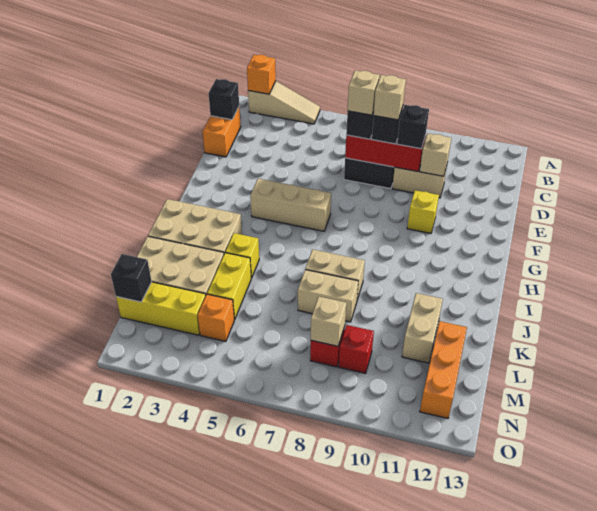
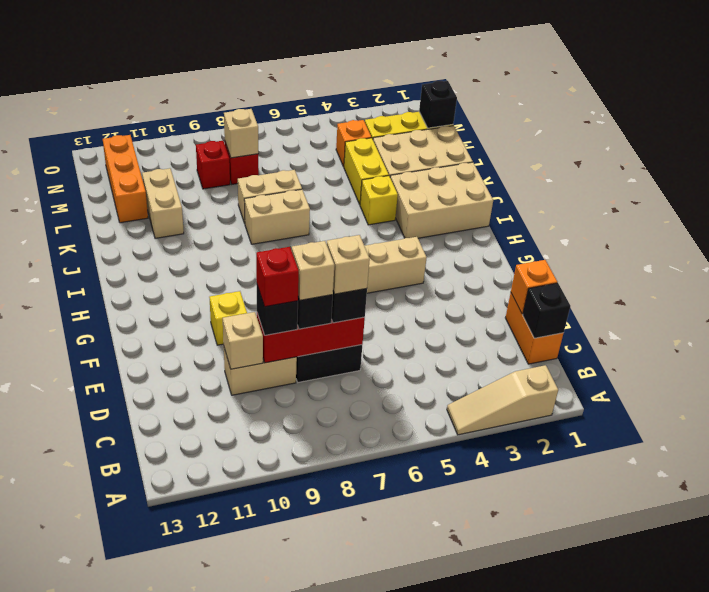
orange brick A2 level 2 -> orange brick D1 level 2
none -> red brick D9 level 4

